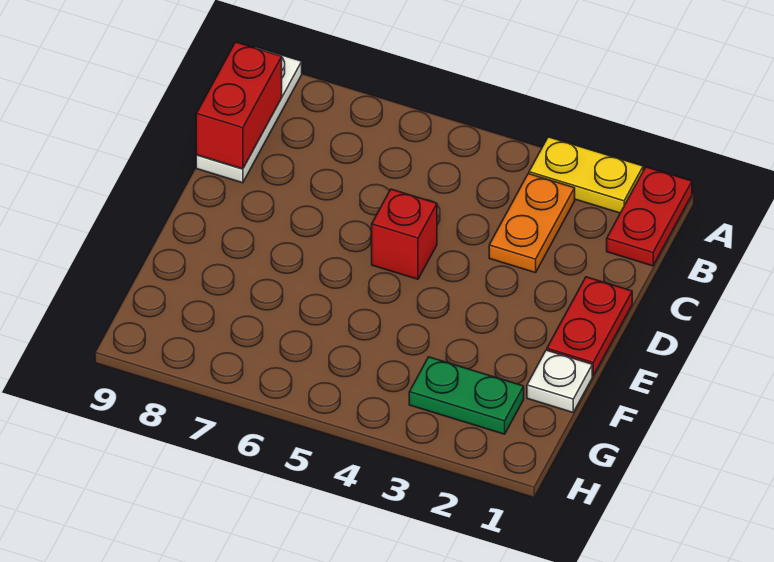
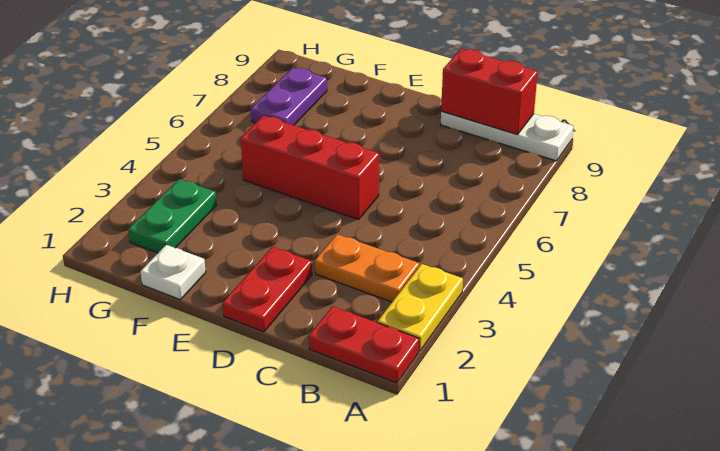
red plate D1:E1 level 1 -> red plate D1:D2 level 1
red brick D5 level 1 -> red brick D5:F5 level 1
none -> purple plate G7:G8 level 1

